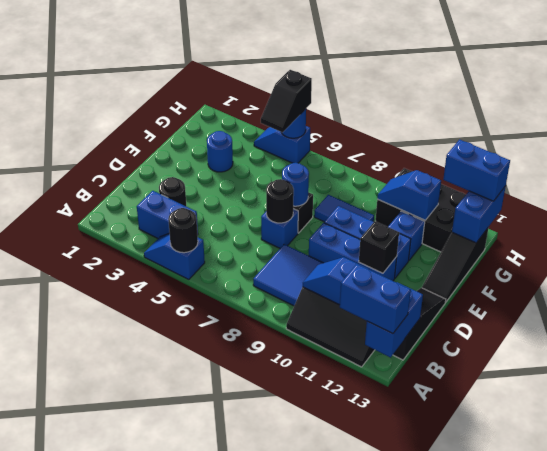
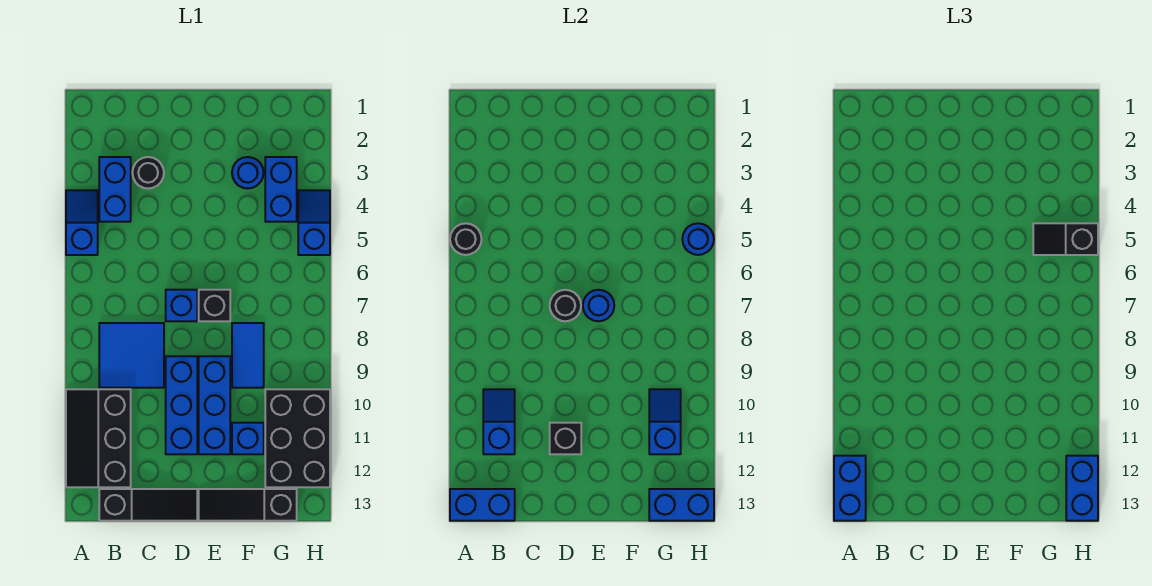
none -> blue brick G3:G4 level 1

